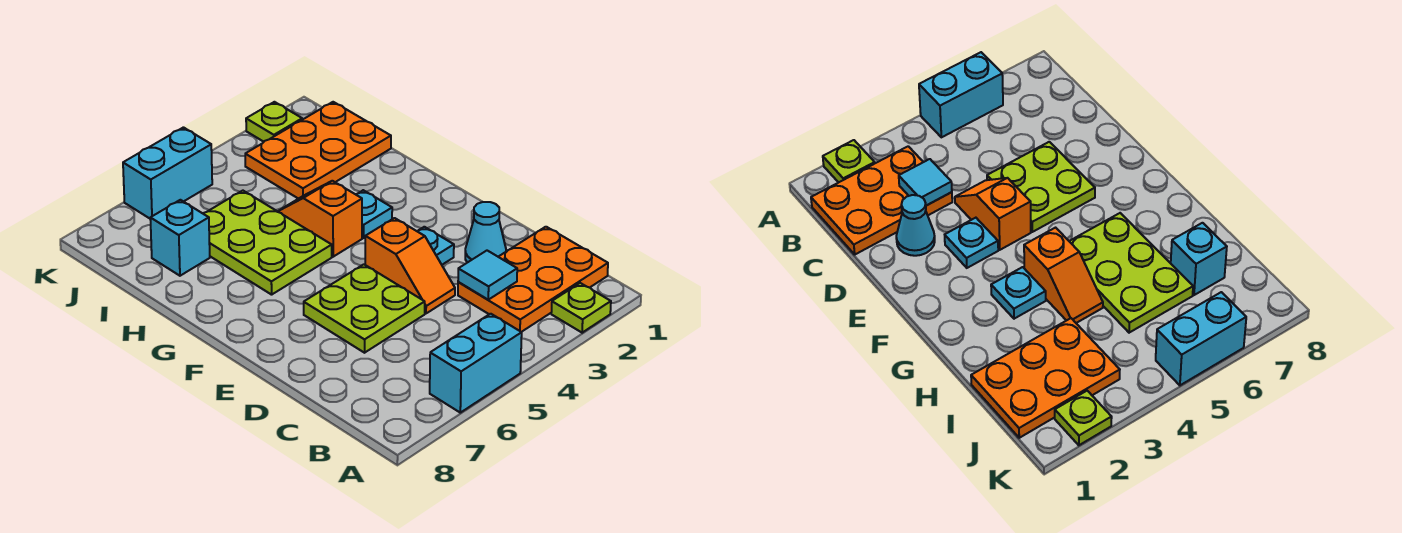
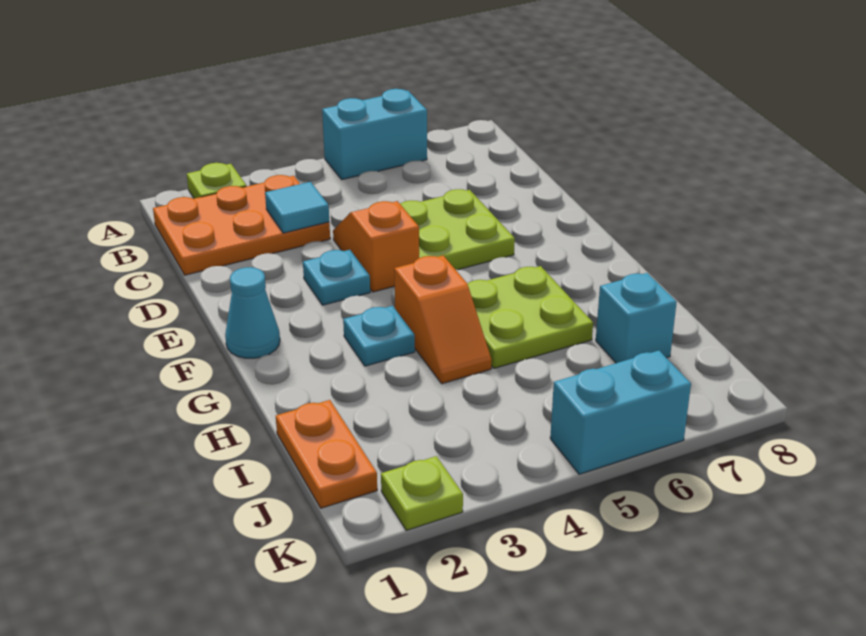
cyan cone D2 level 1 -> cyan cone F1 level 1
lime plate G5:I6 level 1 -> lime plate G5:H6 level 1
orange plate I1:J3 level 1 -> orange plate I1:J1 level 1

